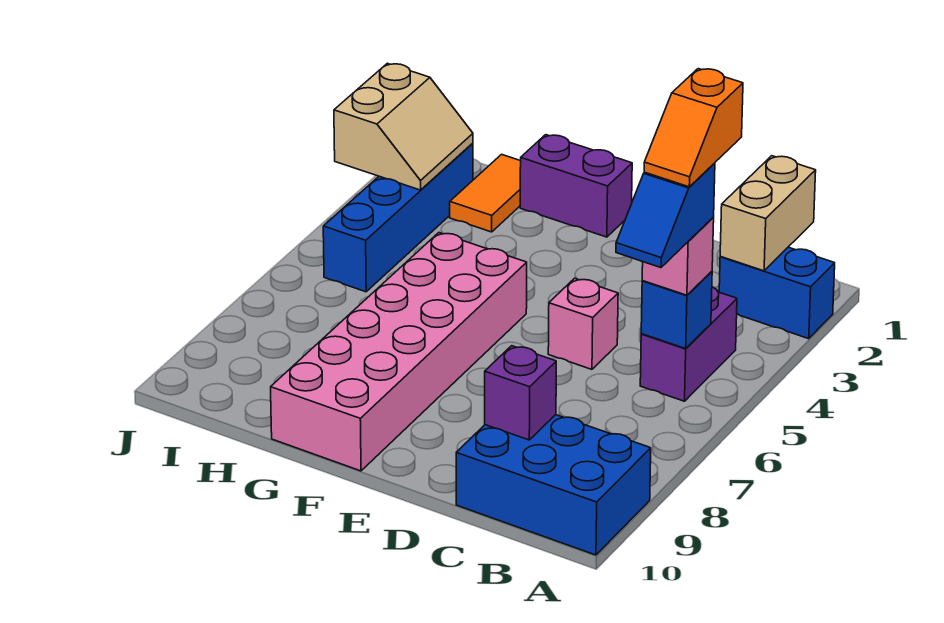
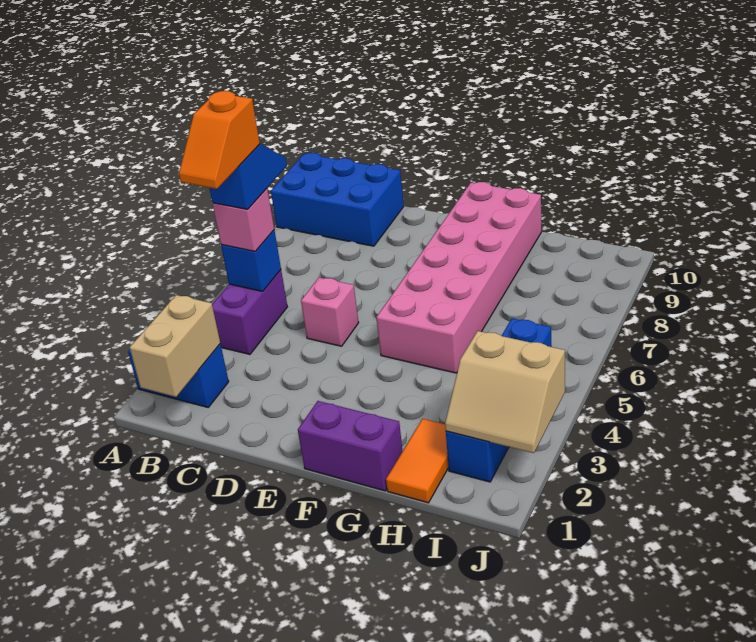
orange slope B4:B5 level 5 top 4 -> orange slope B4:B5 level 5 top 5
purple brick C9 level 2 -> none
tan slope I2:J3 level 2 top J -> tan slope I2:J3 level 2 top 3

